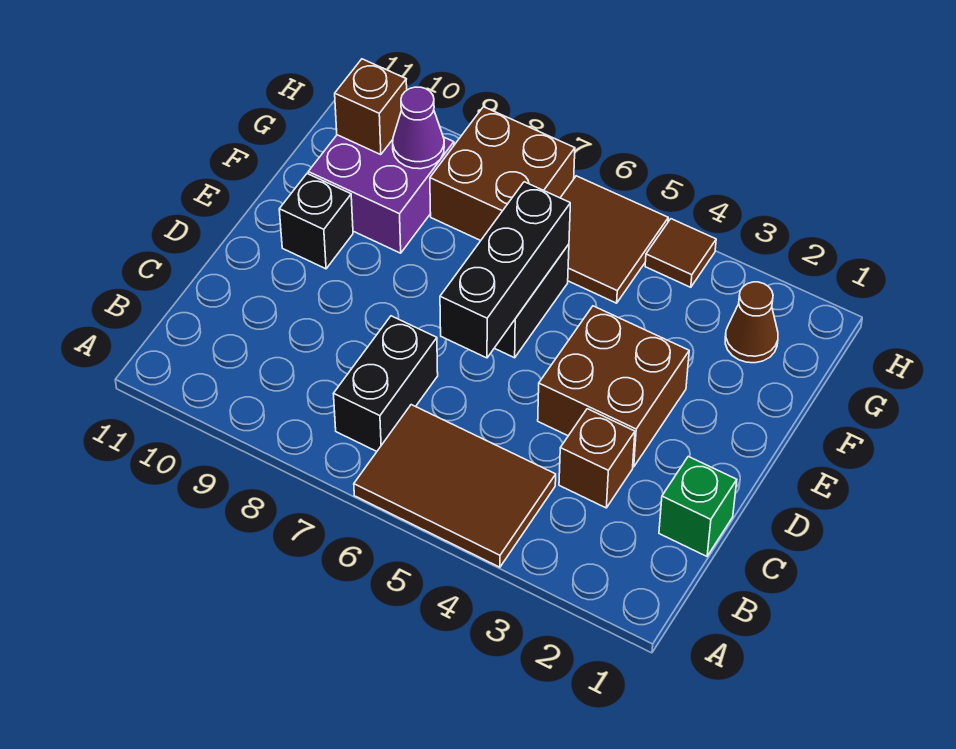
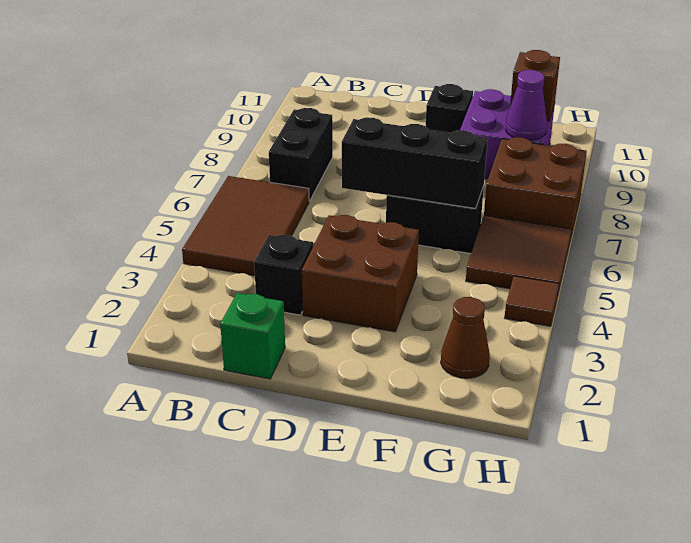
black brick B7:C7 level 1 -> black brick B7:B8 level 1
brown brick C3 level 1 -> black brick C3 level 1

